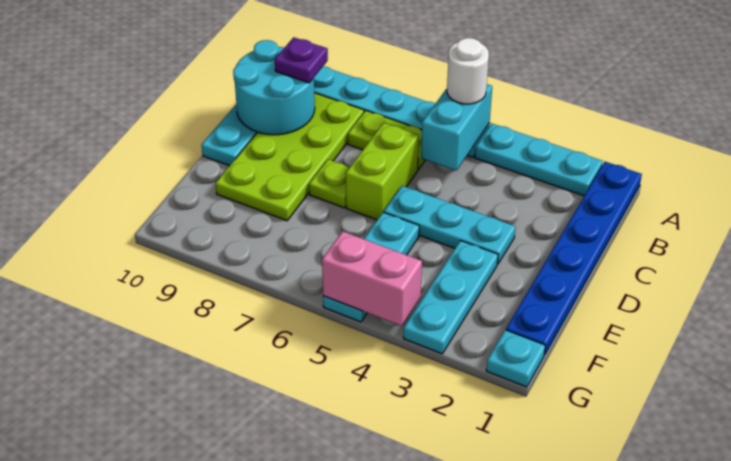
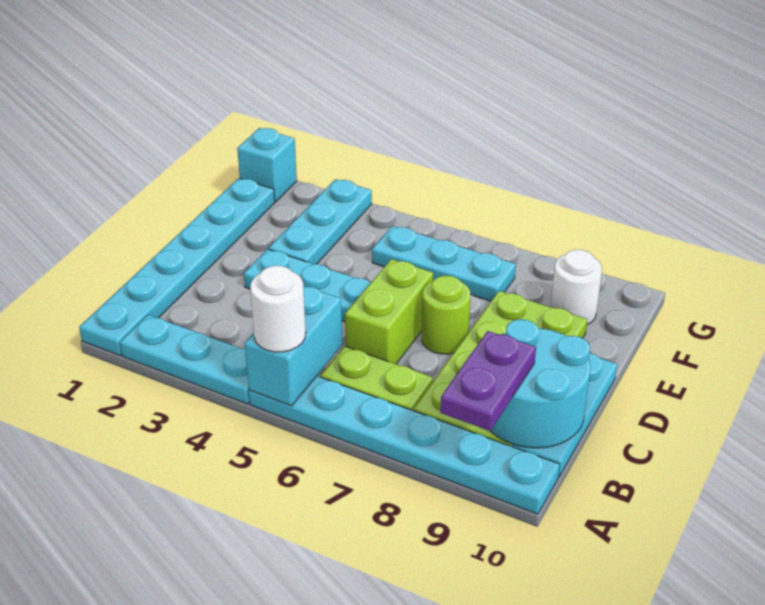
blue plate A1:F1 level 1 -> cyan plate A1:F1 level 1
purple plate B9 level 3 -> purple plate A9:B9 level 3
lime plate D7 level 1 -> lime round brick D7 level 1
cyan plate E5:G5 level 1 -> cyan plate F5:F7 level 1
none -> white round brick F9 level 1
cyan plate G1 level 1 -> cyan brick G1 level 1
pink brick G4:G5 level 2 -> none

